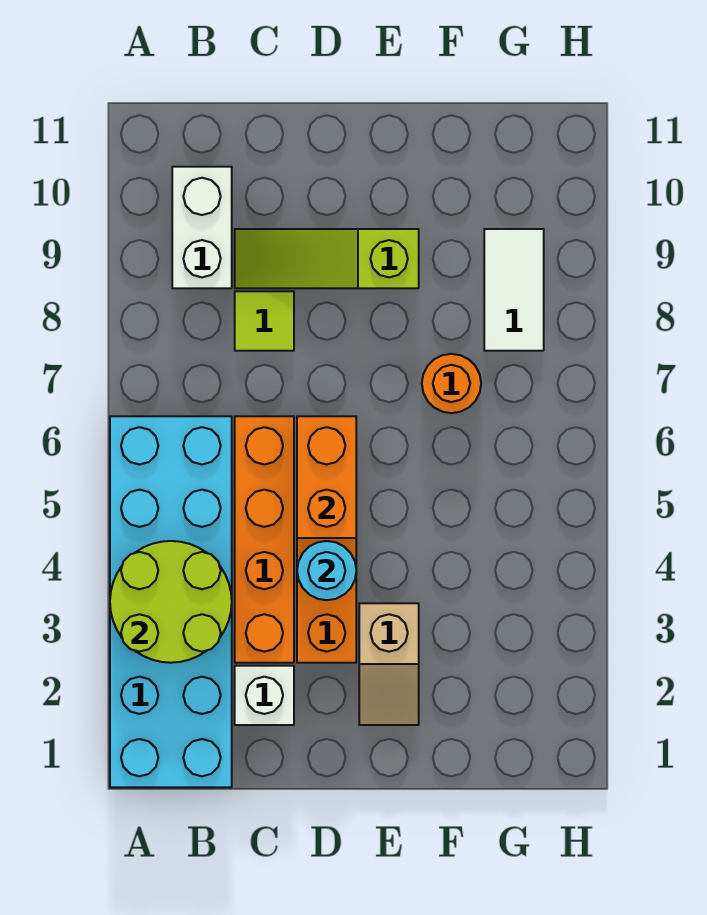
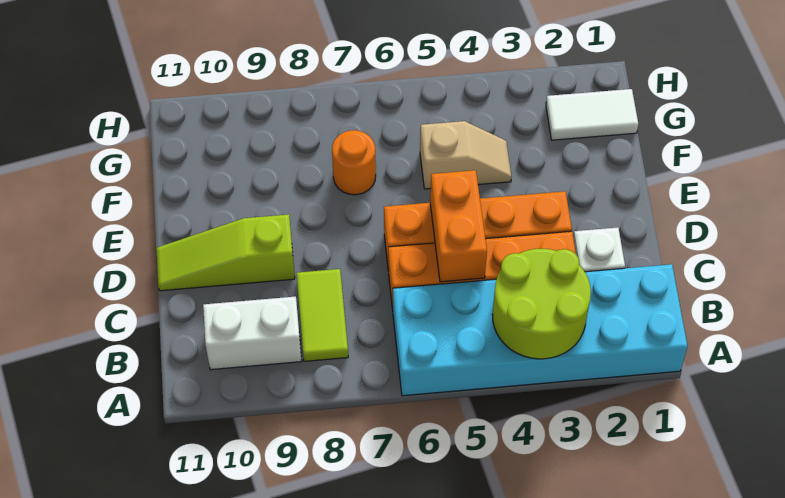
lime tile C8 level 1 -> lime tile B8:C8 level 1
lime slope C9:E9 level 1 top E -> lime slope D9:D11 level 1 top 9
cyan round brick D4 level 2 -> none
orange brick D5:D6 level 2 -> orange brick C5:D5 level 2
tan slope E2:E3 level 1 top 3 -> tan slope F4:F5 level 1 top 5
white tile G8:G9 level 1 -> white tile G1:G2 level 1

